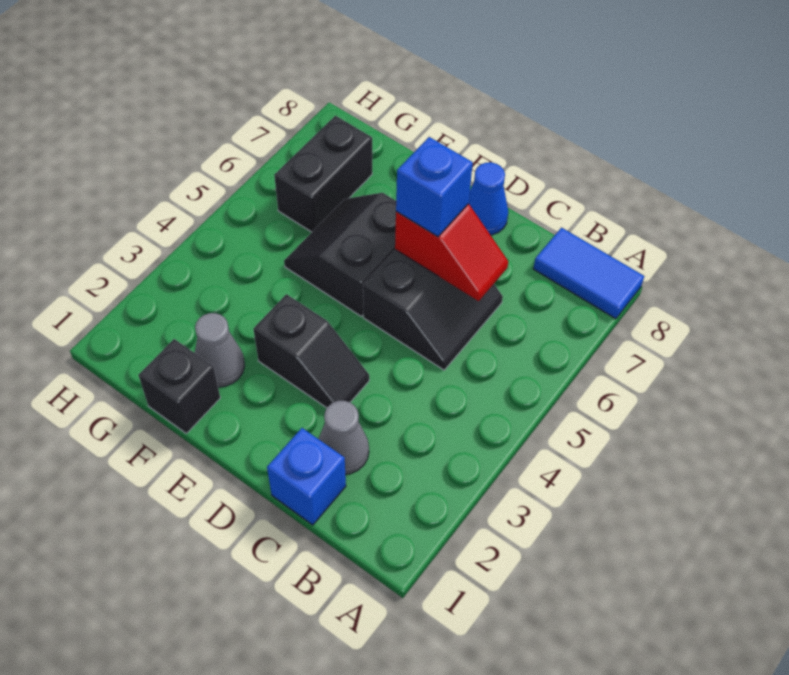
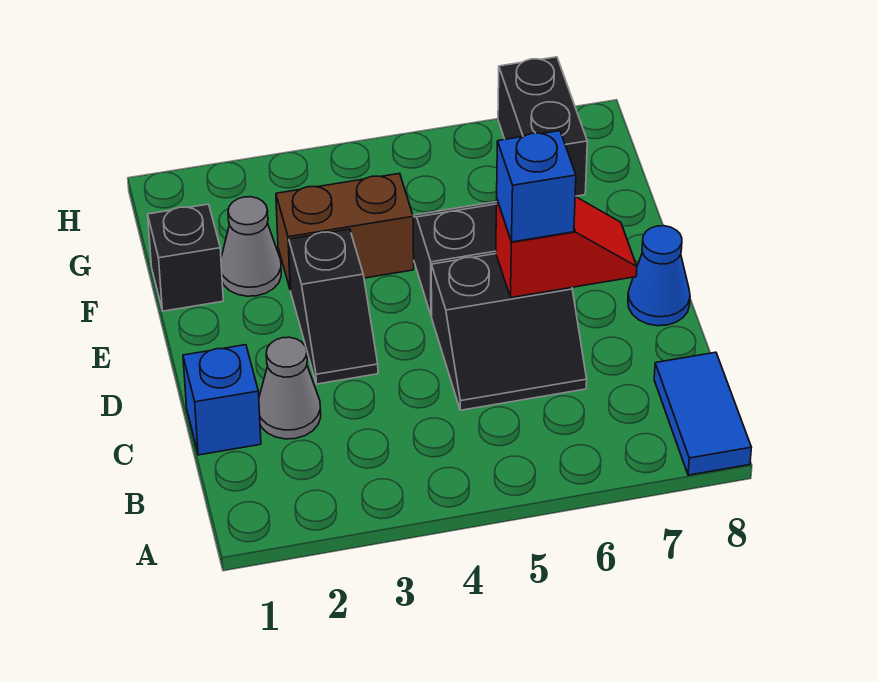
red slope C6:D6 level 2 top D -> red slope D6:D7 level 2 top 6
none -> brown brick F3:F4 level 1
black brick G6:G7 level 1 -> black brick G7:H7 level 1

